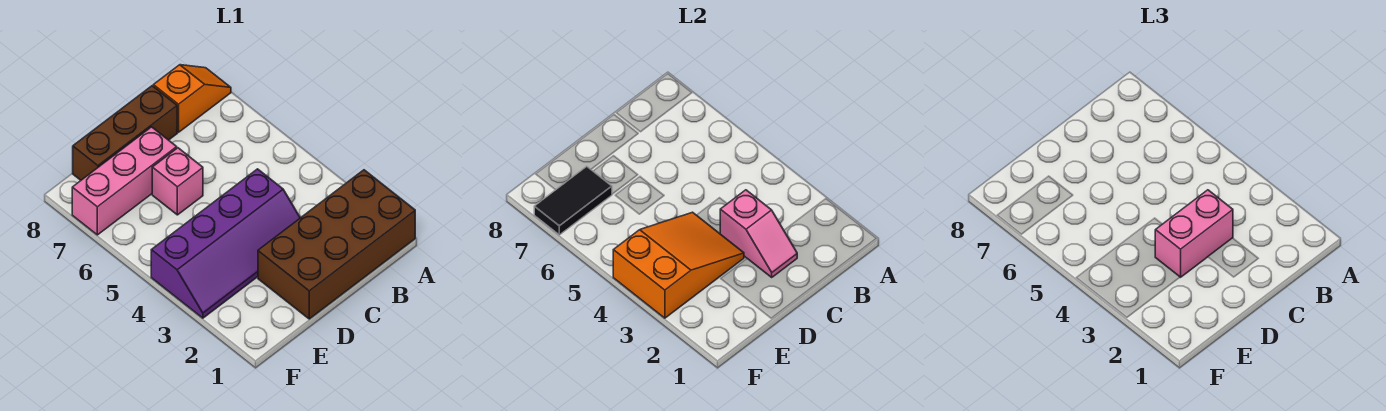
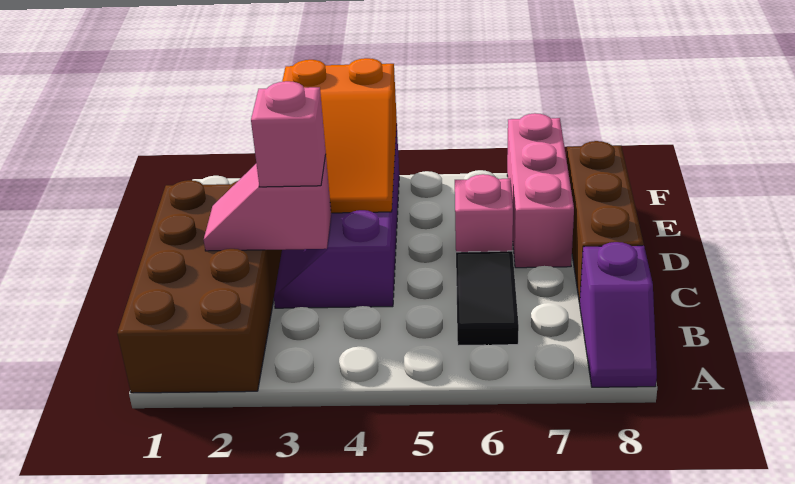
orange slope A8:B8 level 1 top B -> purple slope A8:B8 level 1 top B
pink brick C3:D3 level 3 -> pink brick C3 level 3
black tile E7:F7 level 2 -> black tile B6:C6 level 1

